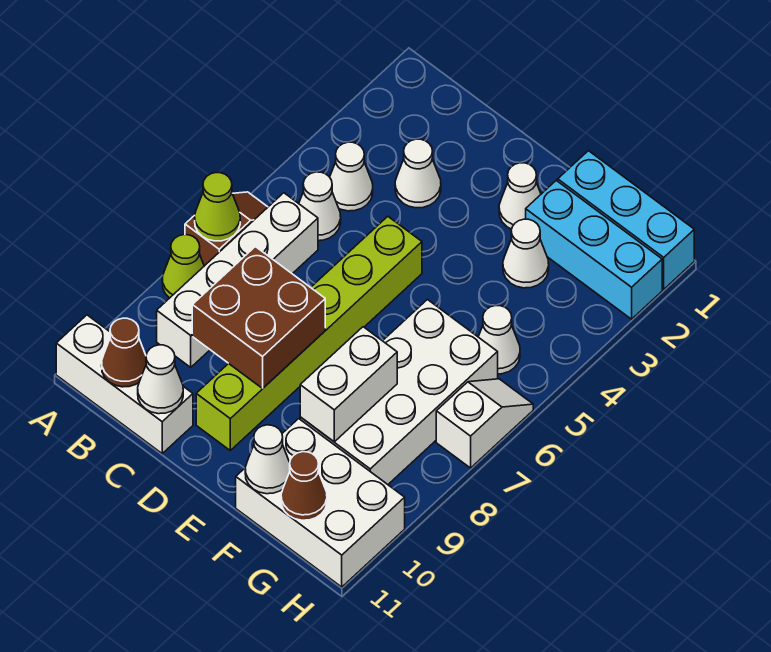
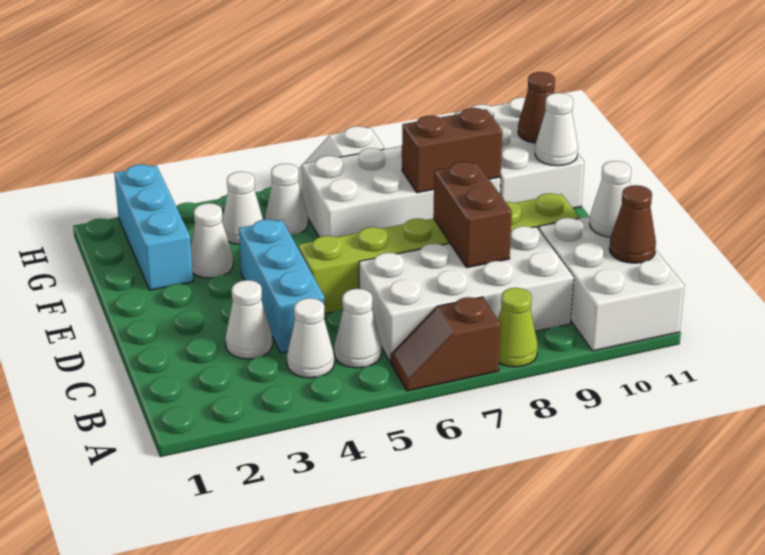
lime cone A7 level 2 -> none
white brick A11:C11 level 1 -> white brick A10:C11 level 1
white brick B6:B9 level 1 -> white brick B6:C9 level 1
brown brick C8:D9 level 2 -> brown brick C8:D8 level 2
white cone E2 level 1 -> white cone G4 level 1
cyan brick F1:H1 level 1 -> cyan brick C4:E4 level 1
white brick F8:F9 level 2 -> brown brick F8:F9 level 2

